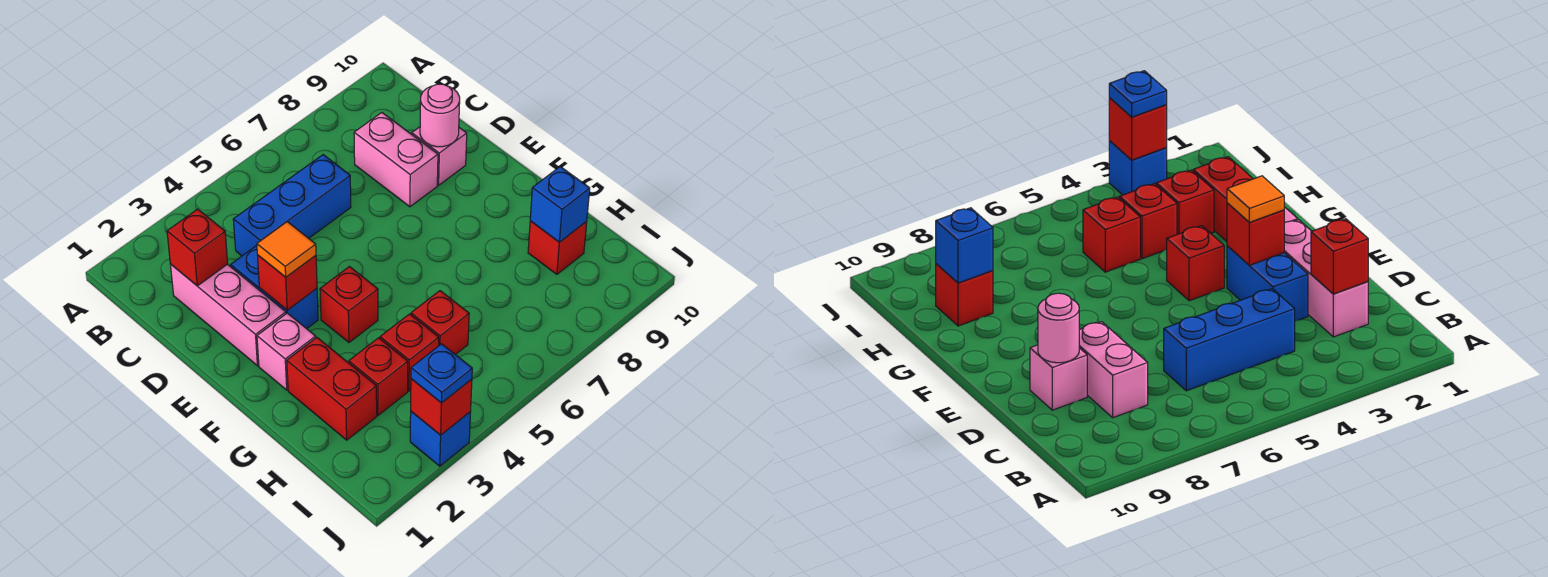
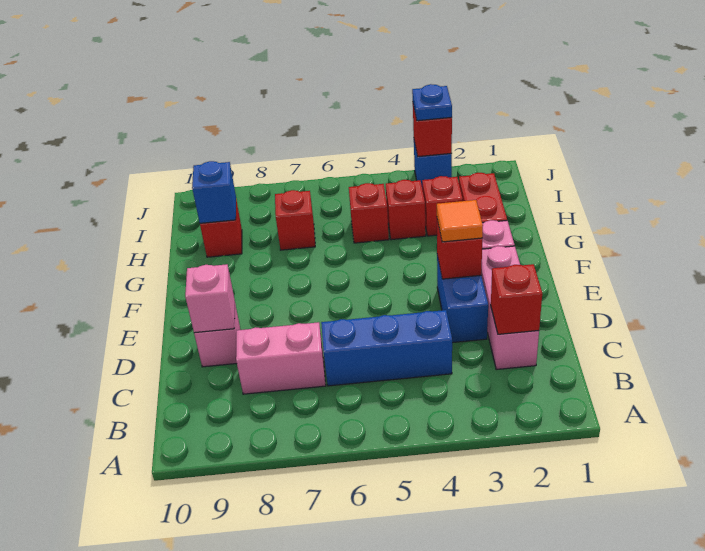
pink brick C8:D8 level 1 -> pink brick C7:C8 level 1
pink round brick D9 level 2 -> pink brick D9 level 2
red brick F4 level 1 -> red brick H7 level 1

